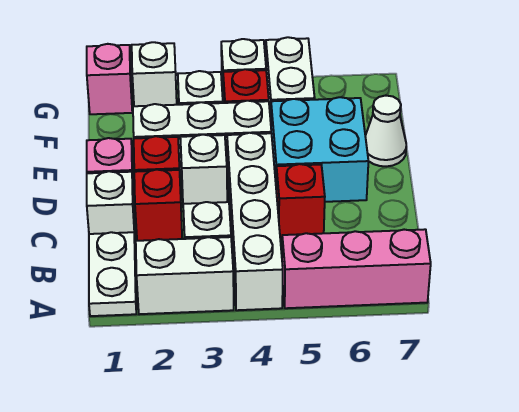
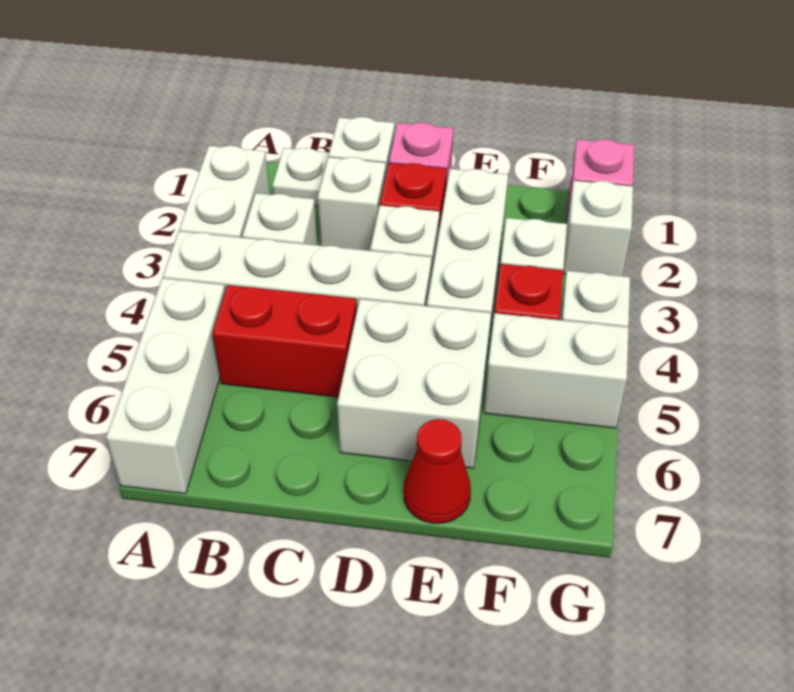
white plate A1:B1 level 1 -> white plate B1 level 1
pink brick A5:A7 level 1 -> white brick A5:A7 level 1
red brick C2 level 1 -> white brick C2 level 1
red brick C5 level 1 -> red brick B5:C5 level 1
cyan brick D5:E6 level 1 -> white brick D5:E6 level 1
white cone E7 level 1 -> red cone E7 level 1

